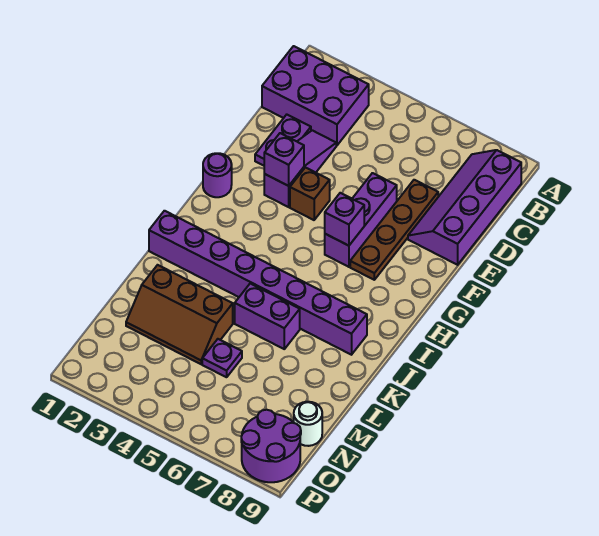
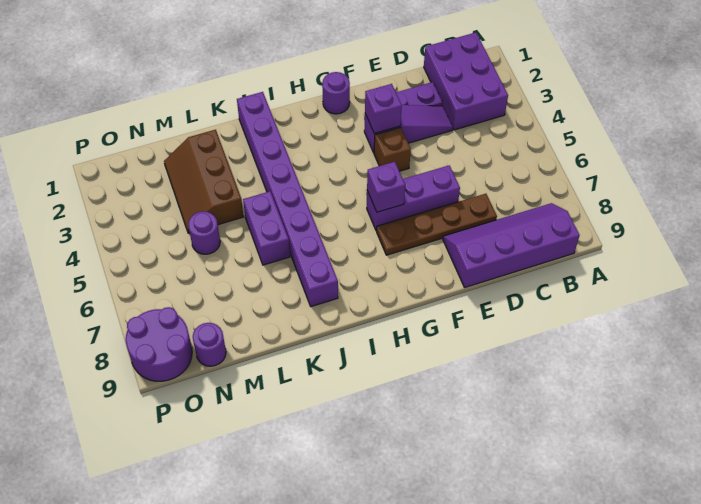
purple plate M5 level 1 -> purple round brick M5 level 1
white round brick N9 level 1 -> purple round brick N9 level 1

